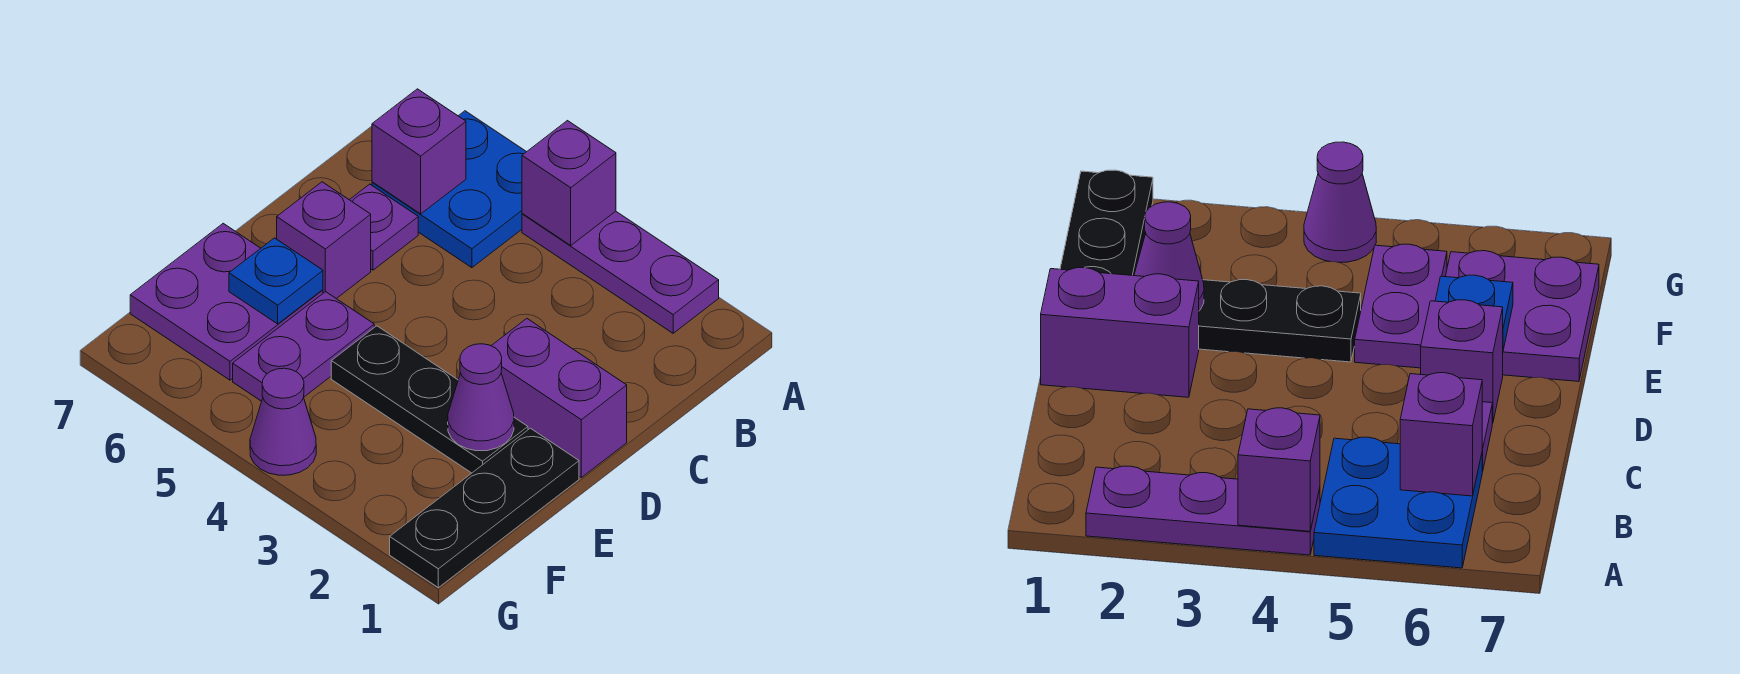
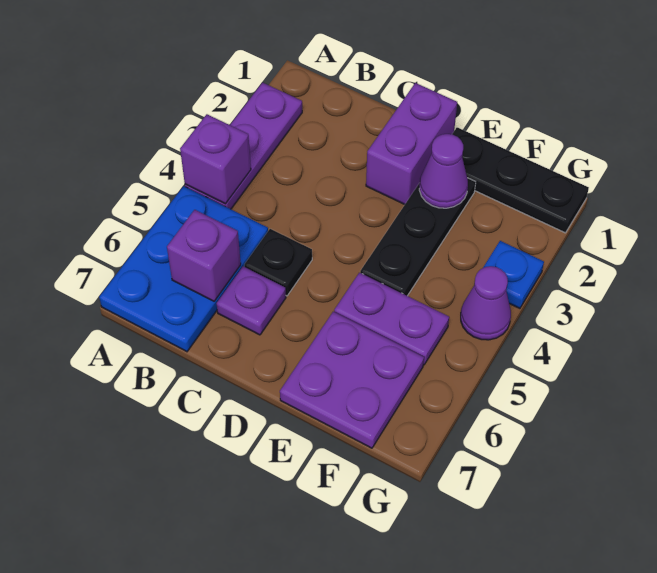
blue plate A5:B6 level 1 -> blue plate A5:B7 level 1
none -> black plate C5 level 1
purple brick D6 level 1 -> none
blue plate E6 level 2 -> blue plate G3 level 1

